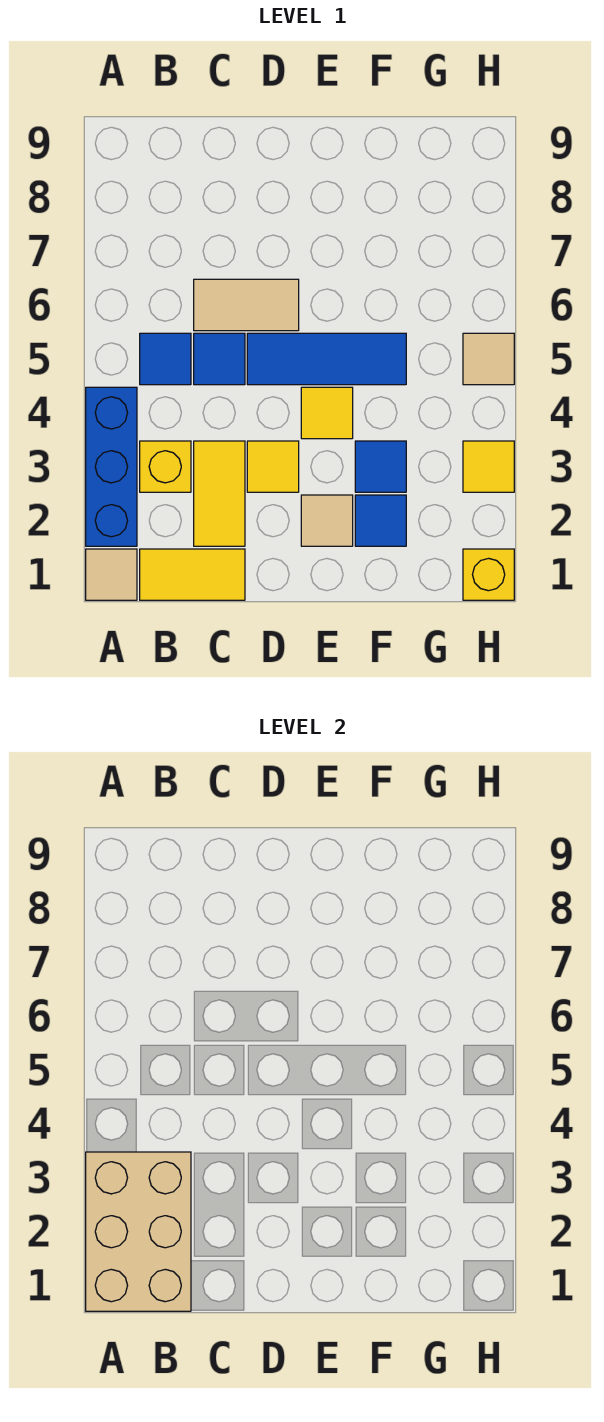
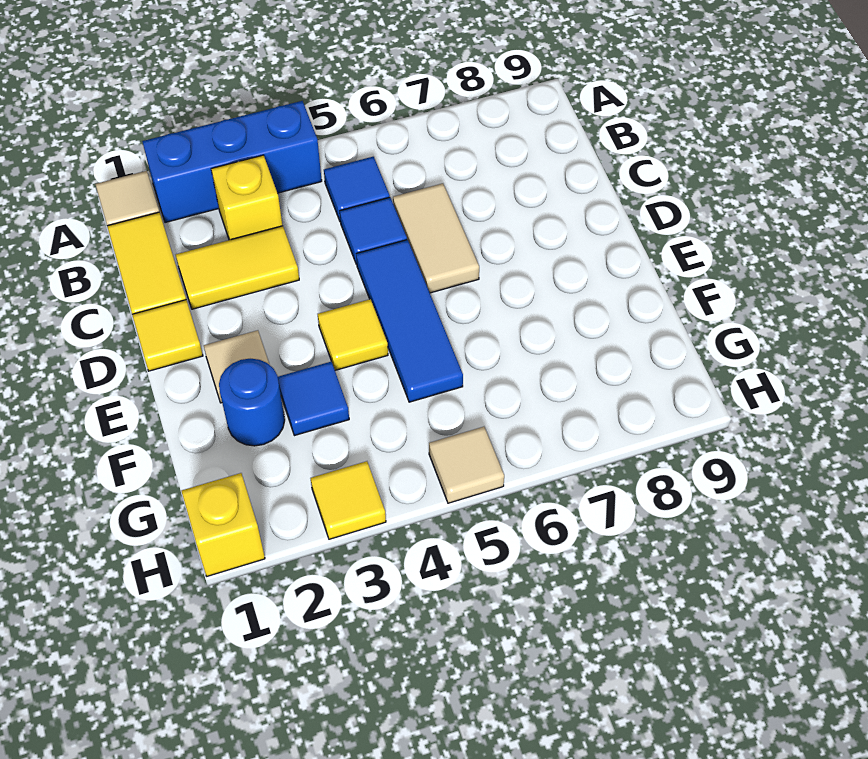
tan brick A1:B3 level 2 -> none
yellow tile D3 level 1 -> yellow tile D1 level 1
blue tile F2 level 1 -> blue round brick F2 level 1

